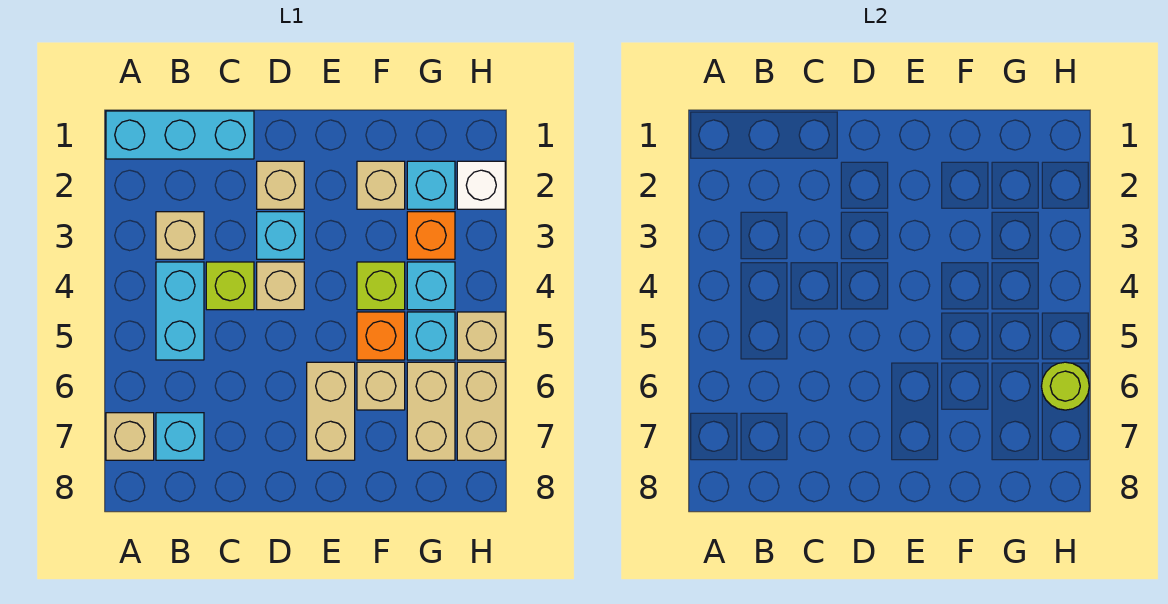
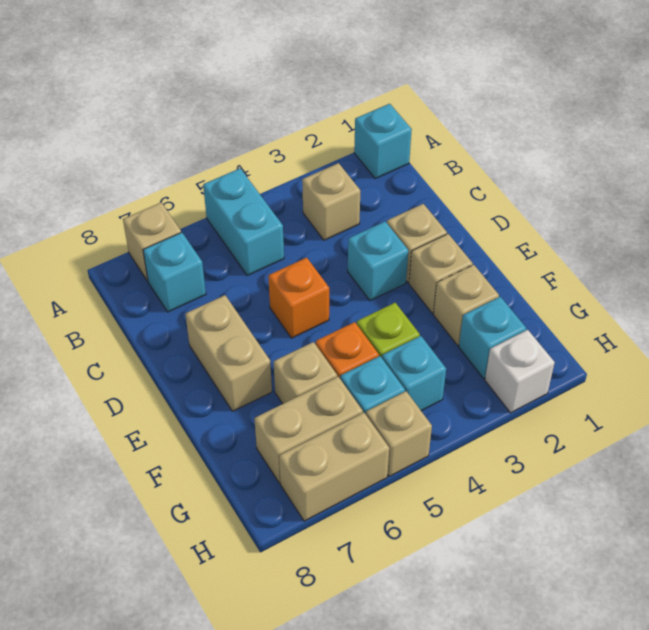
cyan brick A1:C1 level 1 -> cyan brick A1 level 1
cyan brick B4:B5 level 1 -> cyan brick A5:B5 level 1
lime brick C4 level 1 -> none
tan brick D4 level 1 -> tan brick E2 level 1
tan brick E6:E7 level 1 -> tan brick D7:E7 level 1
orange brick G3 level 1 -> orange brick D5 level 1
lime round brick H6 level 2 -> none

